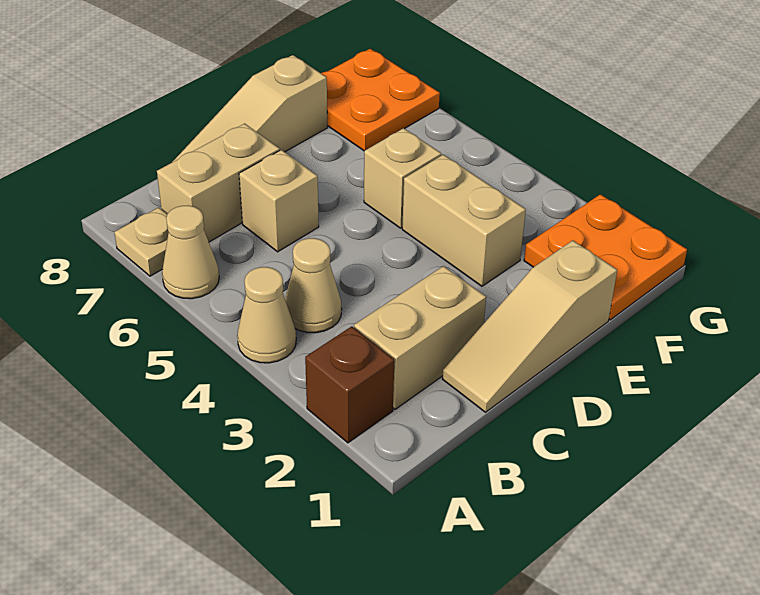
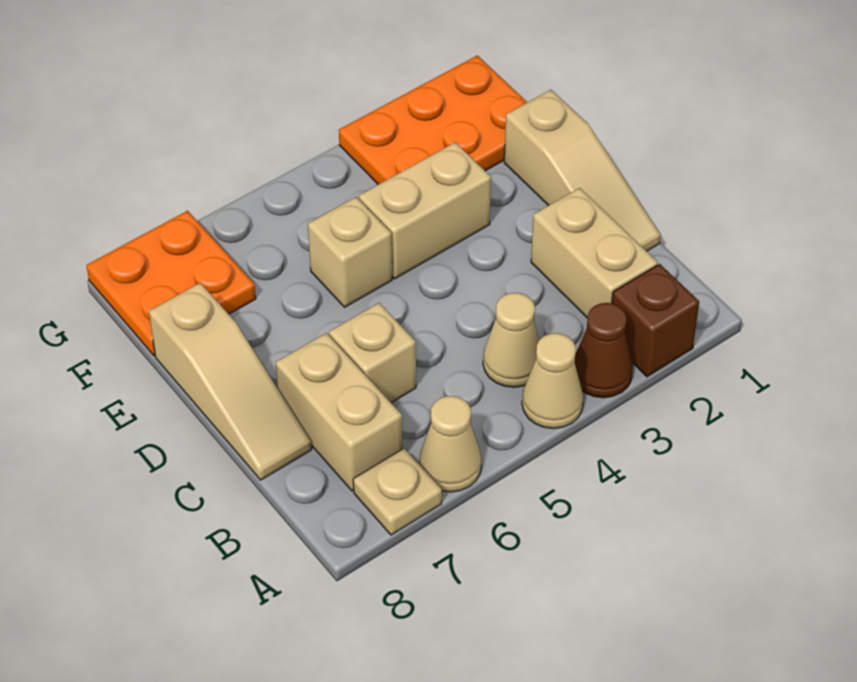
none -> brown cone A3 level 1
orange plate F1:G2 level 1 -> orange plate F1:G3 level 1

